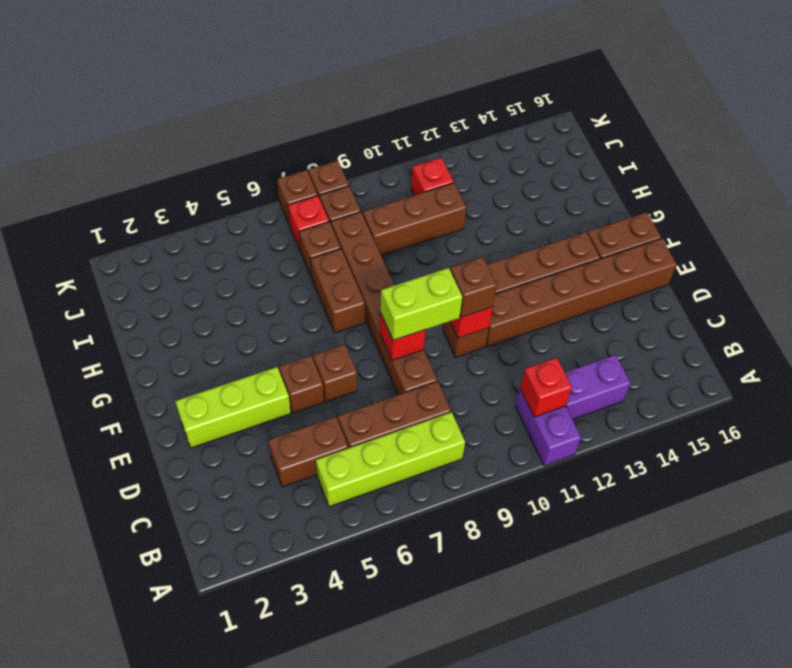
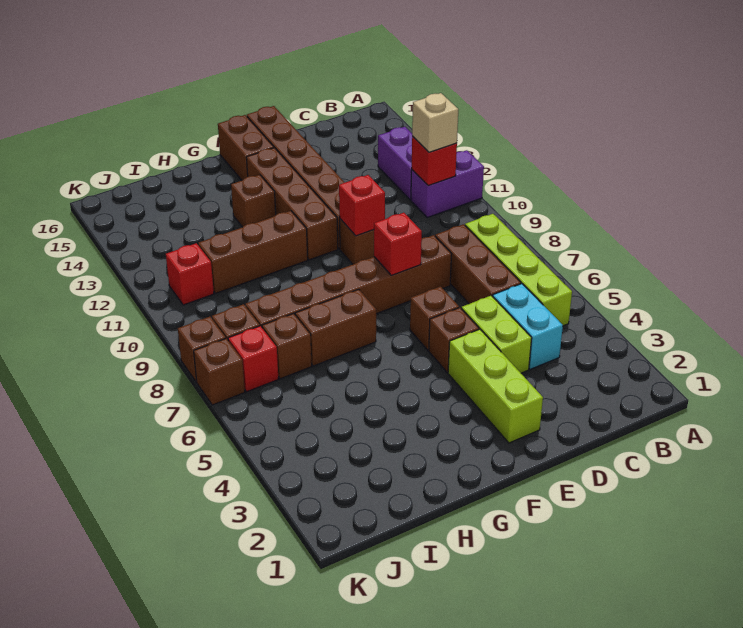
none -> tan brick B11 level 3
brown brick C4:C5 level 1 -> cyan brick C4:C5 level 1
lime brick E8:E9 level 3 -> lime brick D4:D5 level 1
brown brick E10 level 3 -> brown brick G13 level 1
brown brick I9:I11 level 1 -> brown brick G11:I11 level 1

